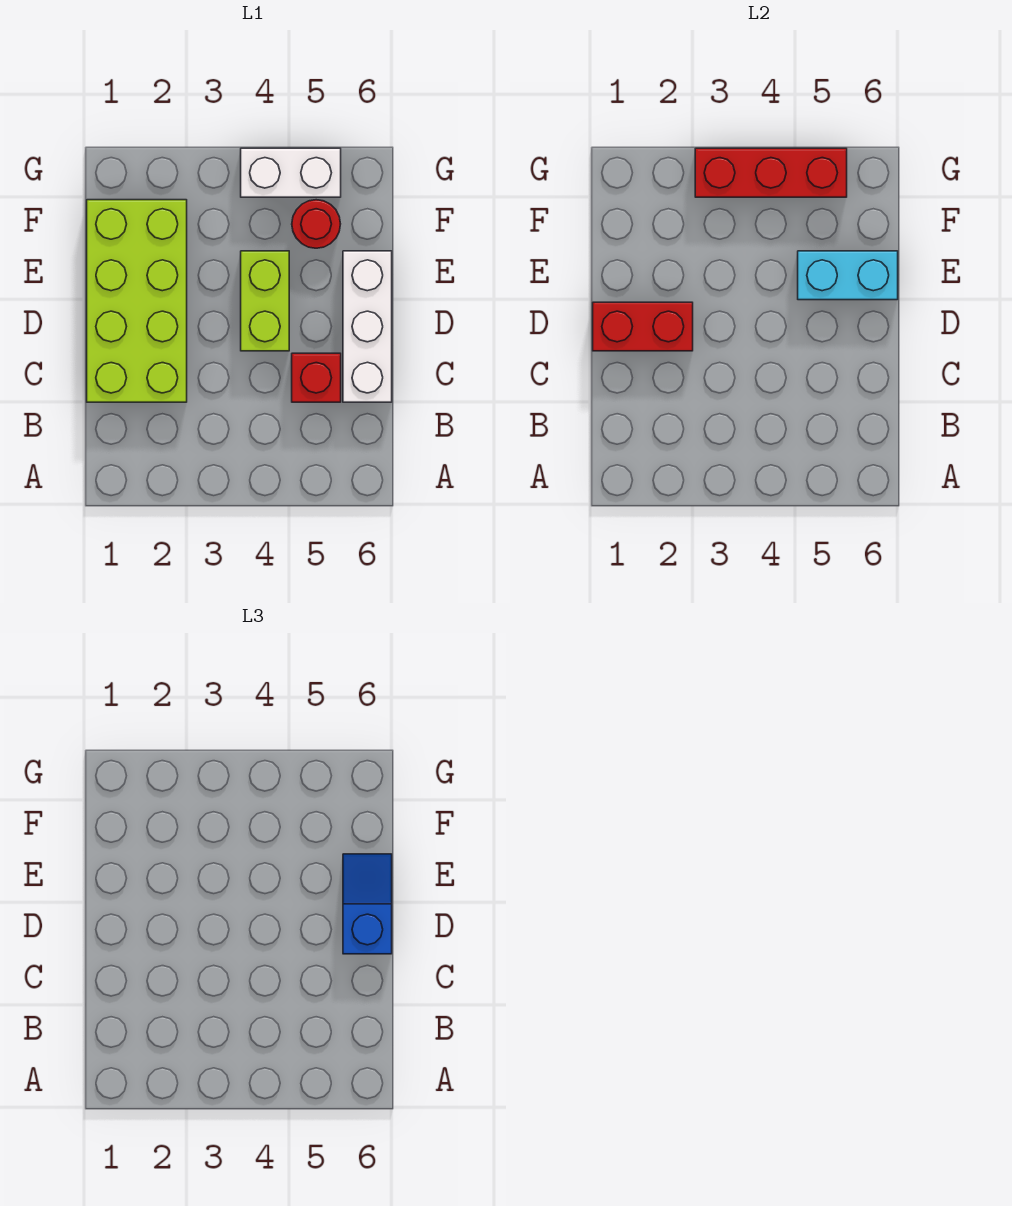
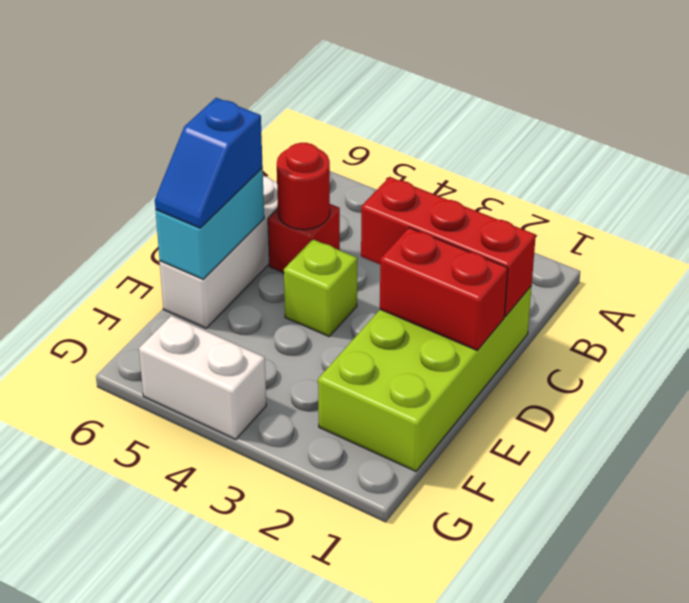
lime brick D4:E4 level 1 -> lime brick D4 level 1
cyan brick E5:E6 level 2 -> cyan brick D6:E6 level 2
red round brick F5 level 1 -> red round brick C5 level 2
red brick G3:G5 level 2 -> red brick C1:C3 level 2

